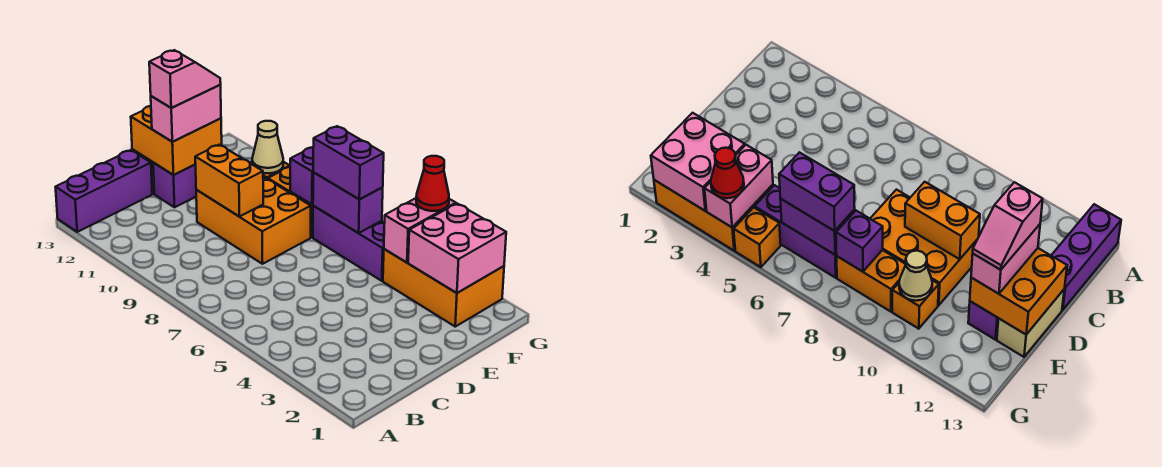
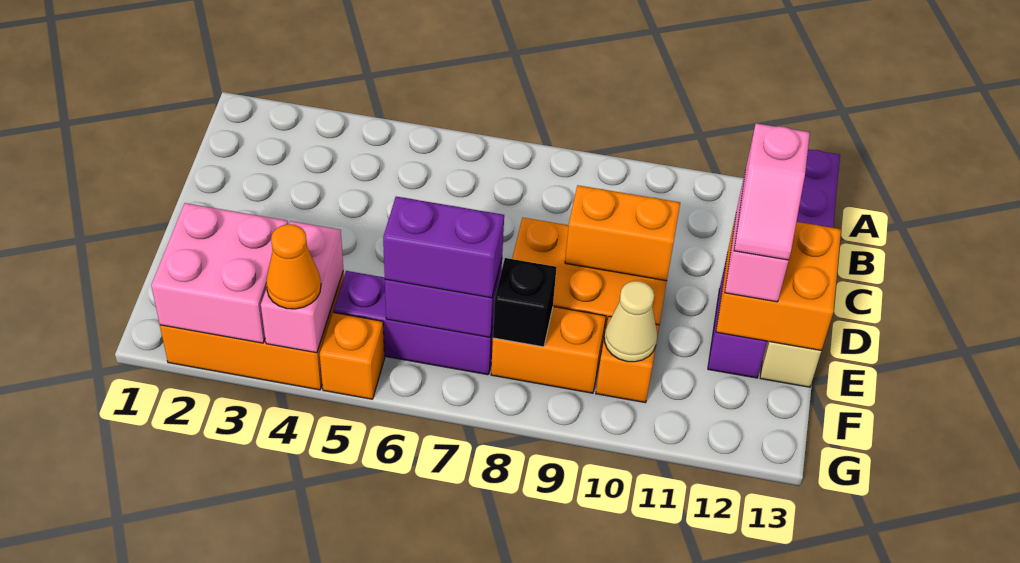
purple brick F8 level 2 -> black brick F8 level 2
red cone G4 level 3 -> orange cone G4 level 3

